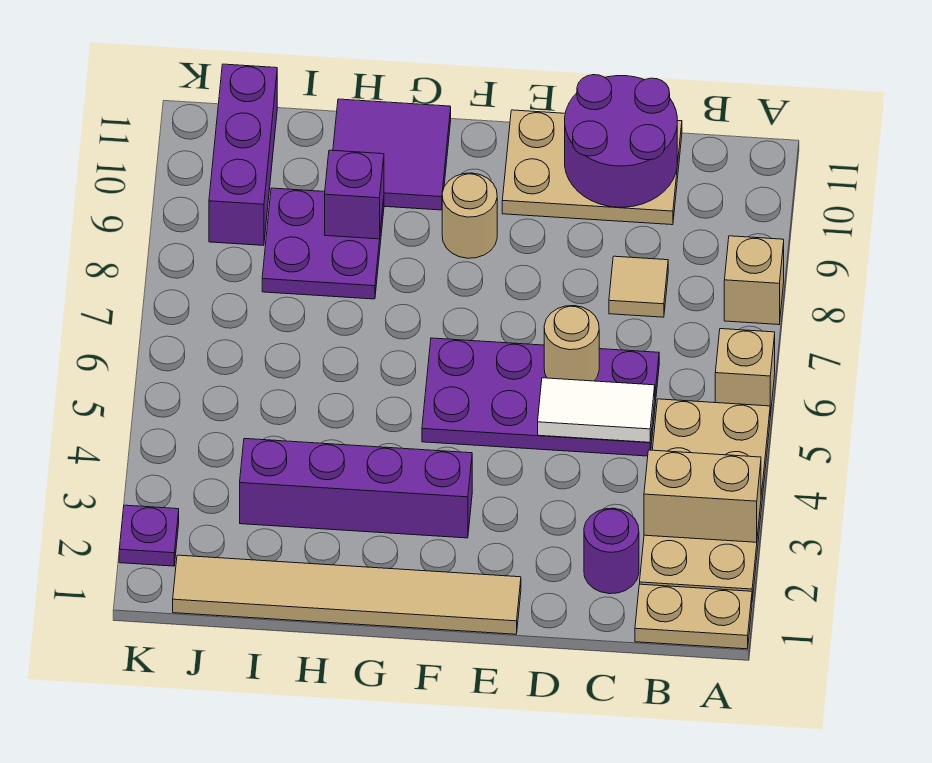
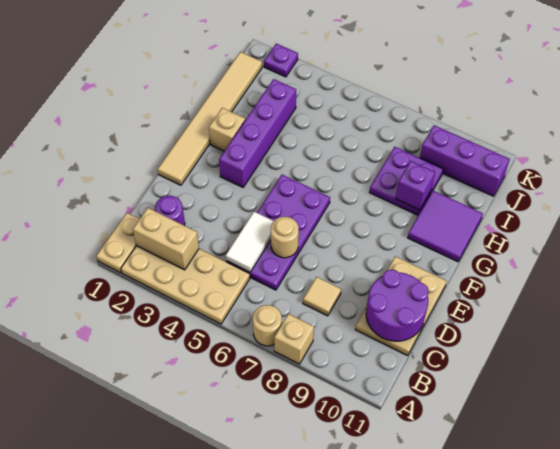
tan brick A3:B3 level 2 -> tan brick B2:B3 level 2
tan brick A6 level 1 -> tan brick G2 level 1
tan round brick F9 level 1 -> tan round brick A7 level 1

